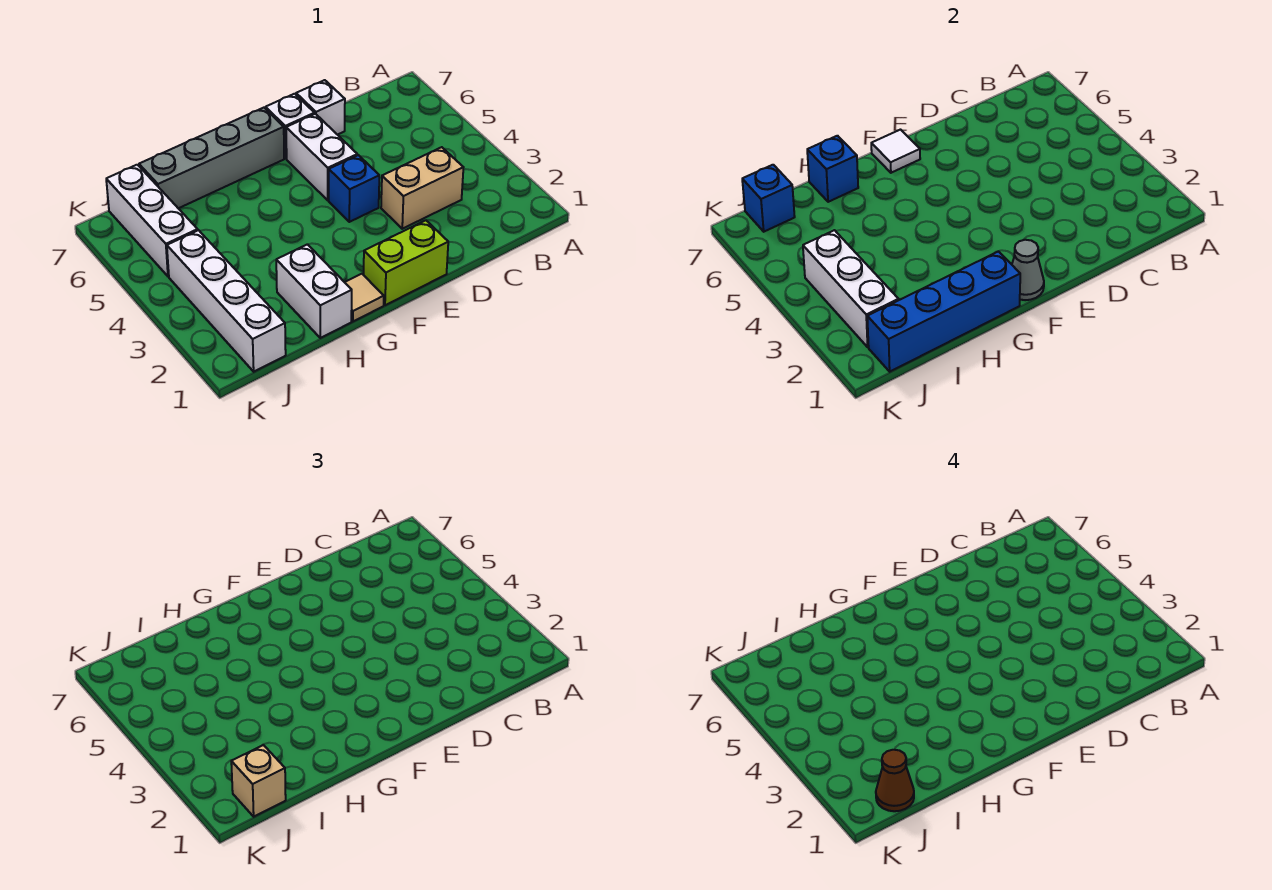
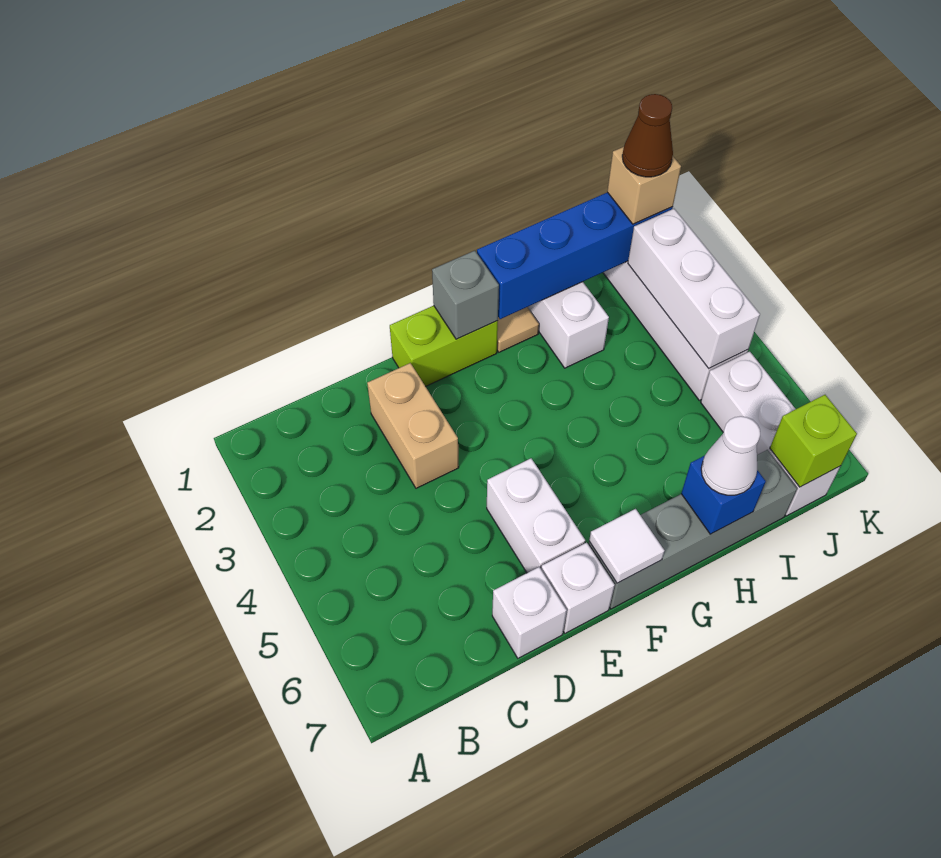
tan brick C3:D3 level 1 -> tan brick D2:D3 level 1
blue brick E4 level 1 -> none
grey cone F1 level 2 -> grey brick F1 level 2
none -> white cone H7 level 3
blue brick J7 level 2 -> lime brick J7 level 2

